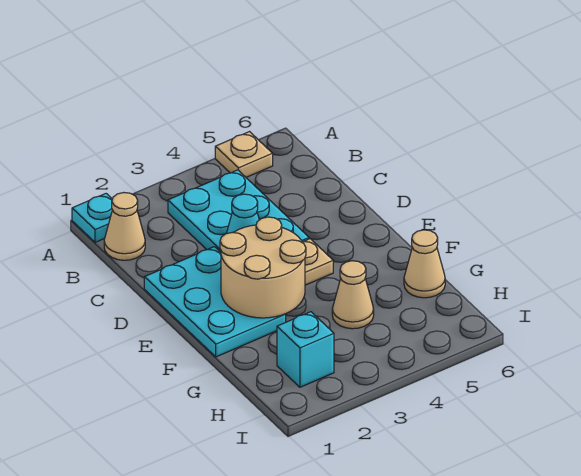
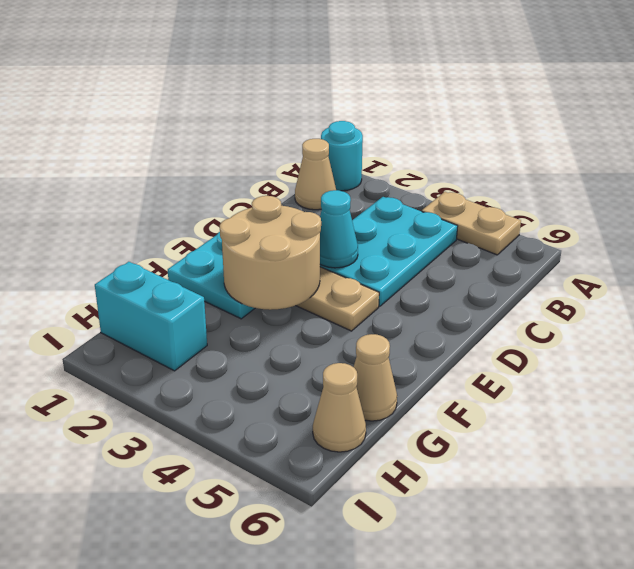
cyan plate A1 level 1 -> cyan round brick A1 level 1
tan plate A5 level 1 -> tan plate A4:A5 level 1
tan cone G4 level 1 -> tan cone H6 level 1
cyan brick H2 level 1 -> cyan brick H1:H2 level 1

